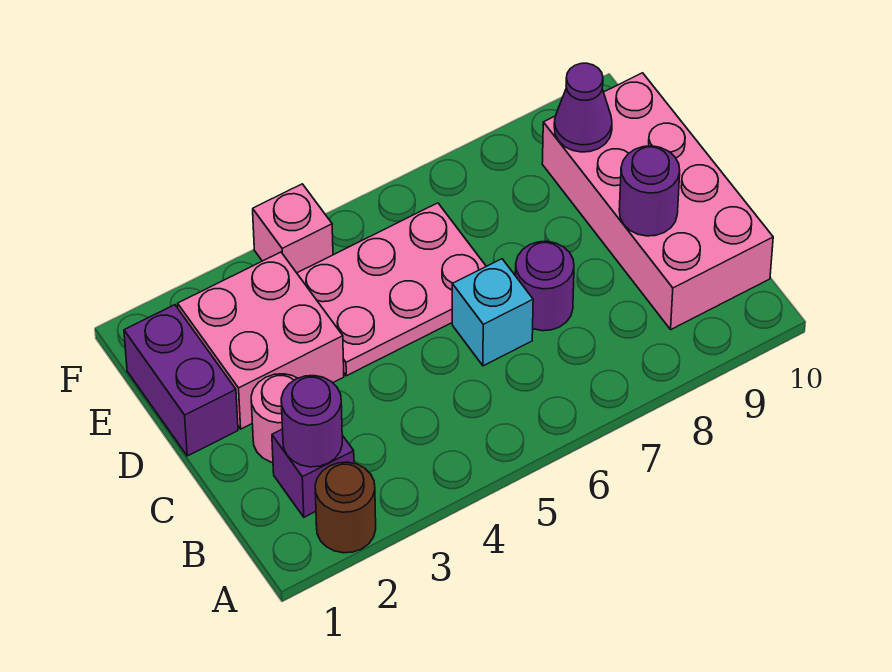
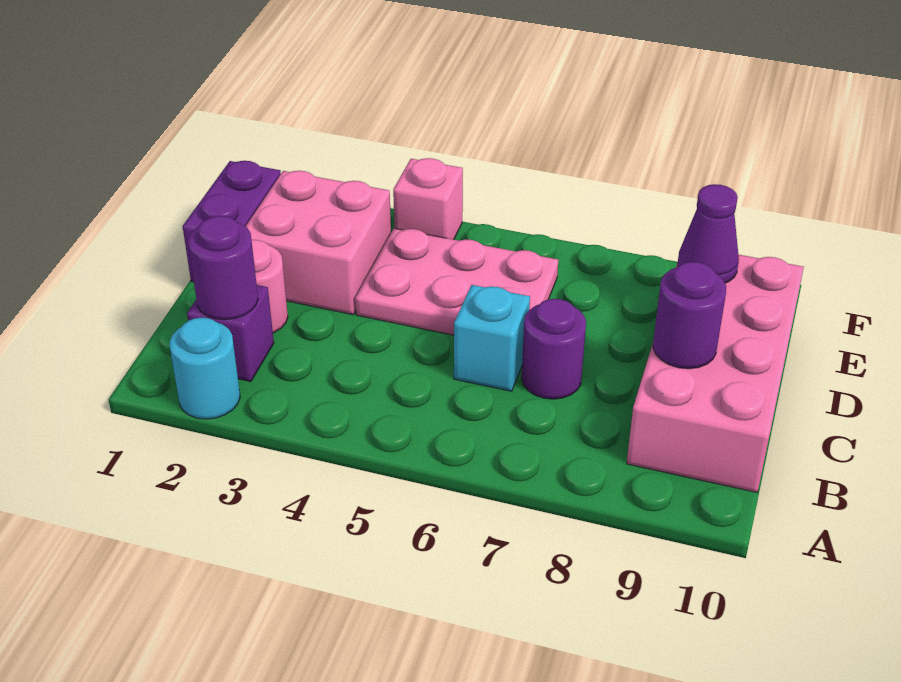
brown round brick A2 level 1 -> cyan round brick A2 level 1

